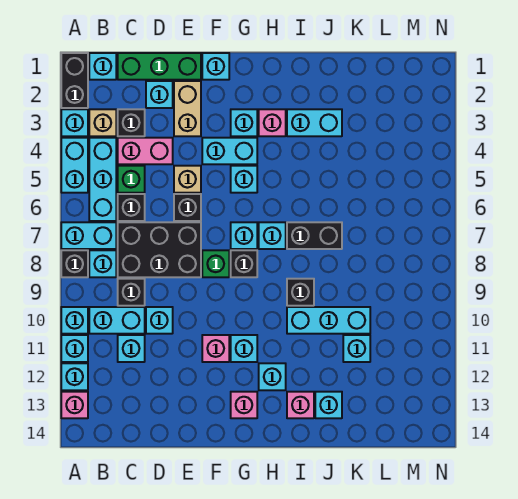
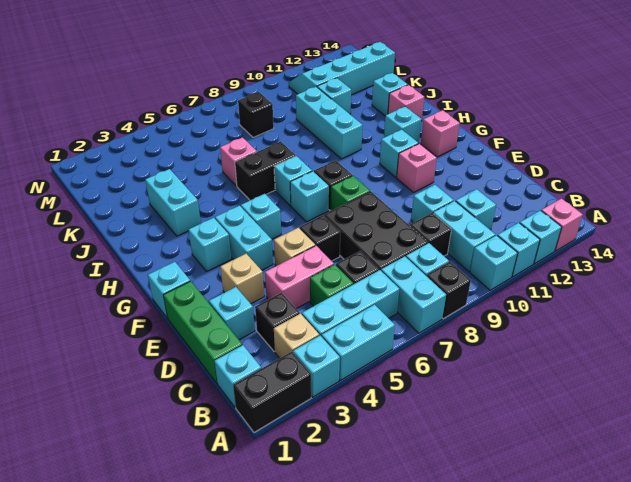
pink brick C4:D4 level 1 -> pink brick D4:D5 level 1
tan brick E2:E3 level 1 -> tan brick E3 level 1
pink brick H3 level 1 -> pink brick J6 level 1
black brick I7:J7 level 1 -> black brick I6:I7 level 1
black brick I9 level 1 -> black brick L8 level 1
none -> cyan slope L11:M14 level 1 top L

